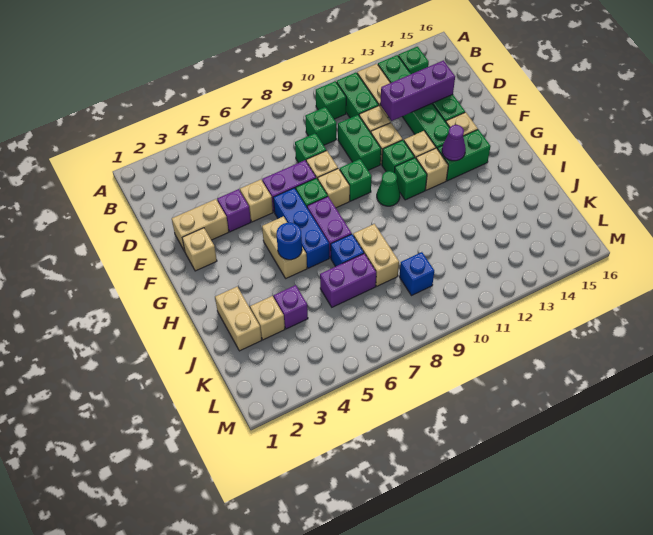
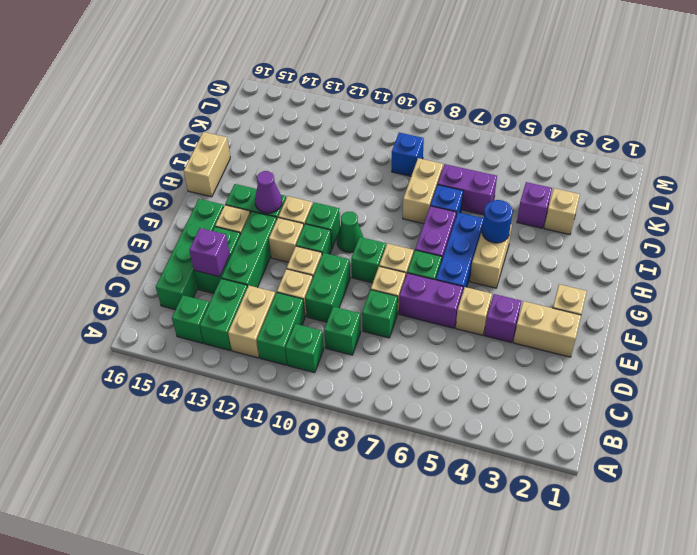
none -> green brick C15:F15 level 1
purple brick D12:D14 level 2 -> purple brick D14 level 2
tan brick I2:J2 level 1 -> tan brick H16:I16 level 1

